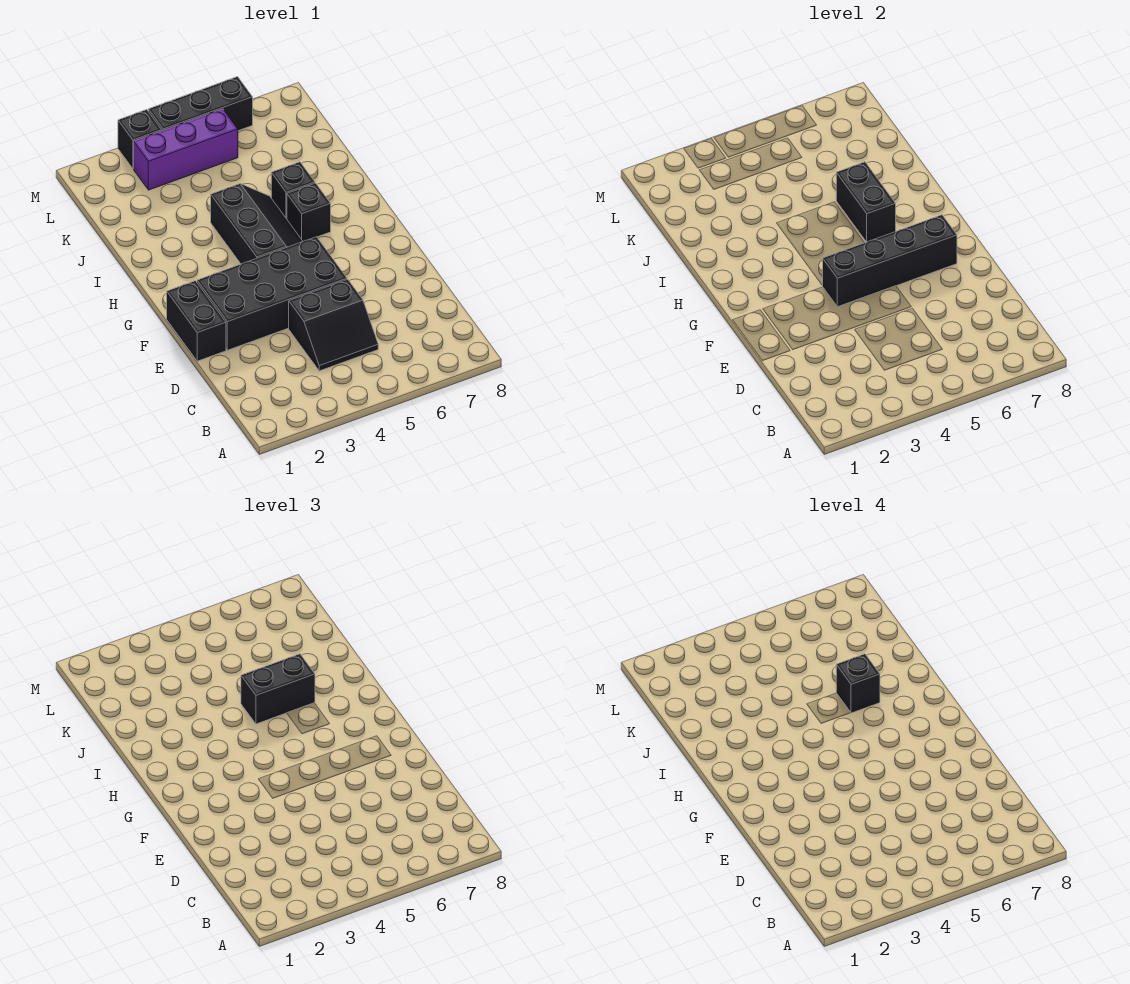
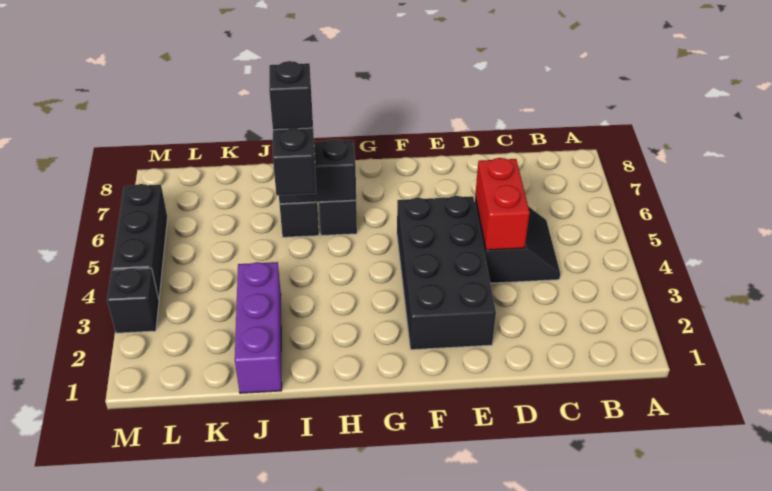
none -> red brick D4:D5 level 2
black brick E1:F1 level 1 -> none
black brick F4:F7 level 2 -> none
black slope G4:I5 level 1 top 4 -> none
purple brick L3:L5 level 1 -> purple brick J1:J3 level 1

